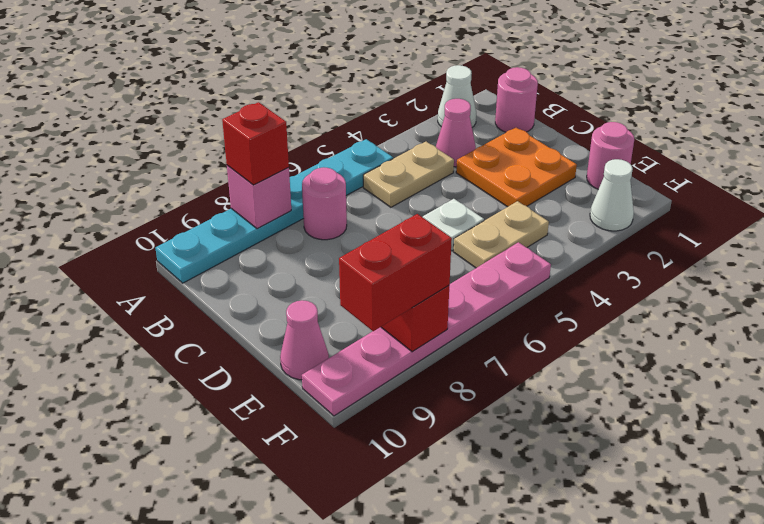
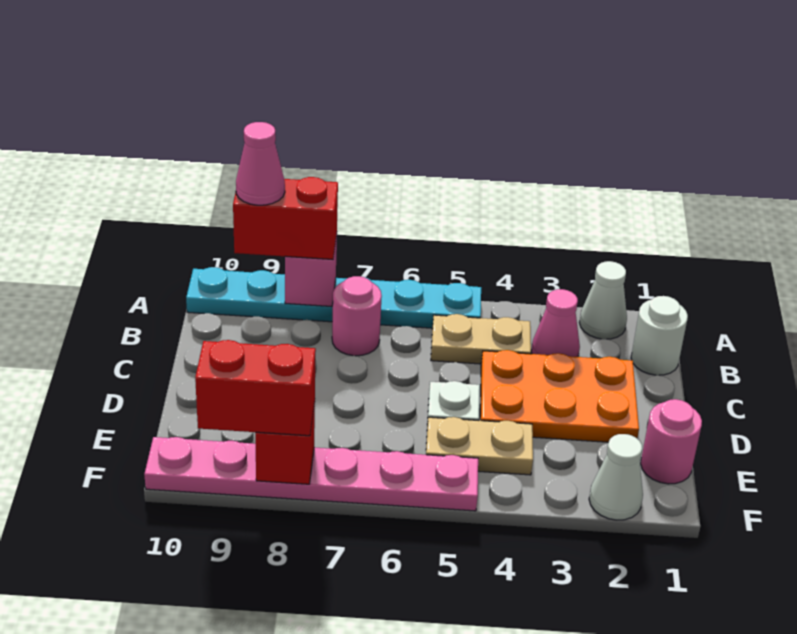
red brick A8 level 3 -> red brick A8:A9 level 3
pink round brick B1 level 1 -> white round brick B1 level 1
orange plate C2:D3 level 1 -> orange plate C2:D4 level 1
pink cone E10 level 1 -> pink cone A9 level 4

